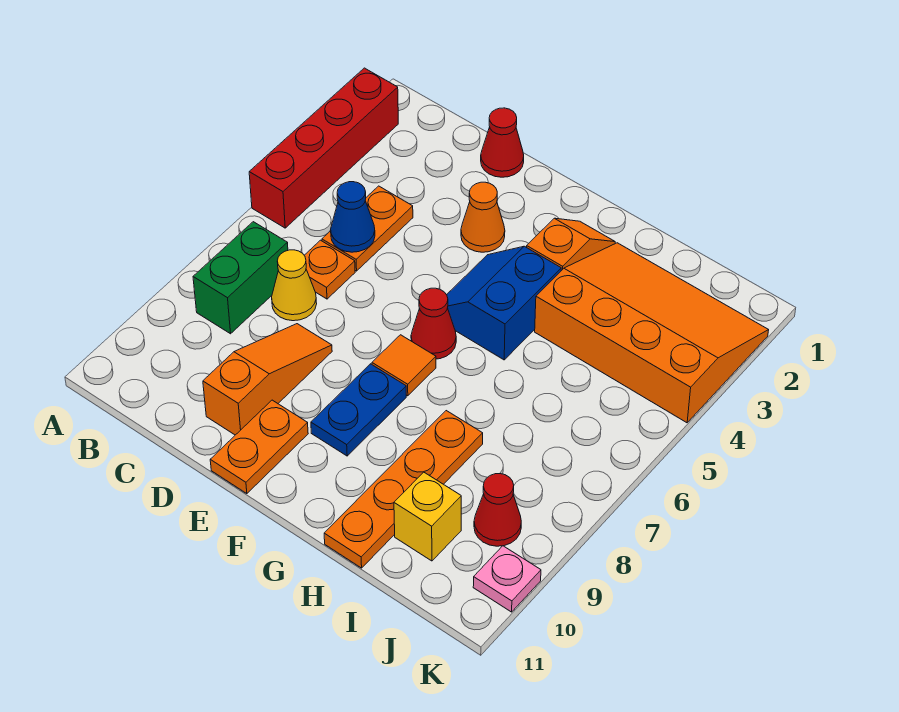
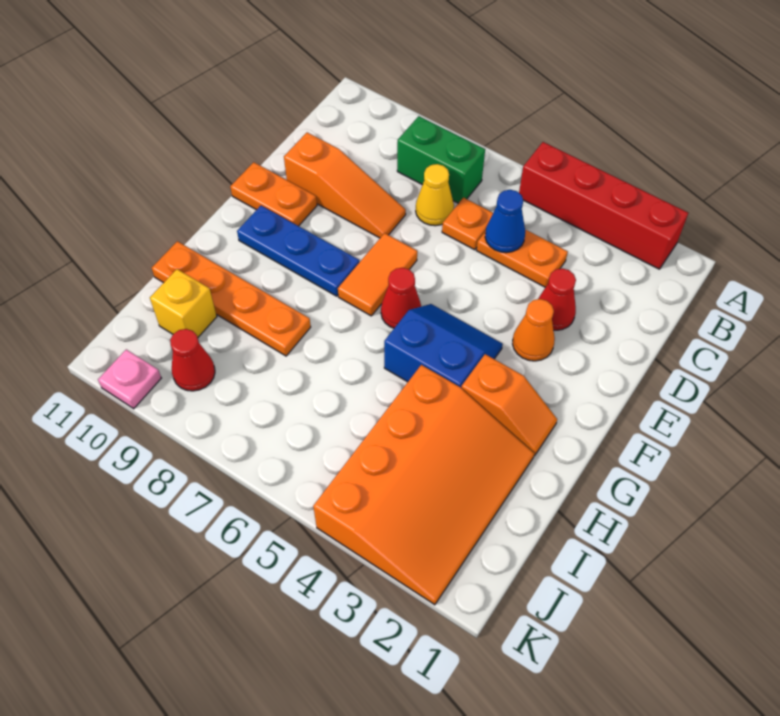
red cone D1 level 1 -> red cone D3 level 1
orange tile F7 level 1 -> orange tile E7:F7 level 1
blue plate F8:F9 level 1 -> blue plate F8:F10 level 1

